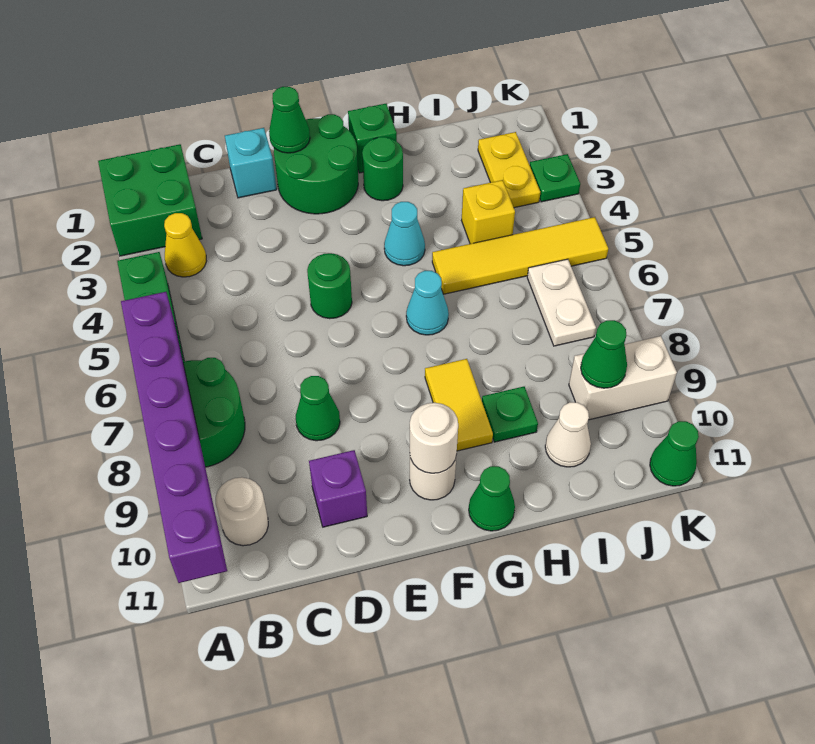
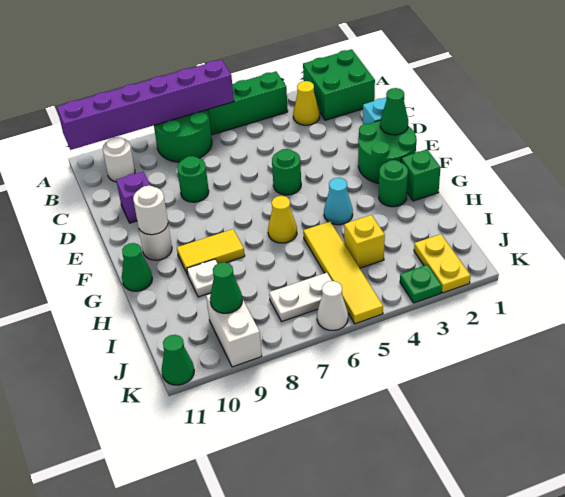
green cone D8 level 1 -> green round brick D8 level 1
cyan cone G6 level 1 -> yellow cone G6 level 1
green plate H9 level 1 -> white plate H9 level 1
white cone I10 level 1 -> white cone K6 level 1
yellow plate J2:J3 level 1 -> yellow plate J2:K2 level 1

